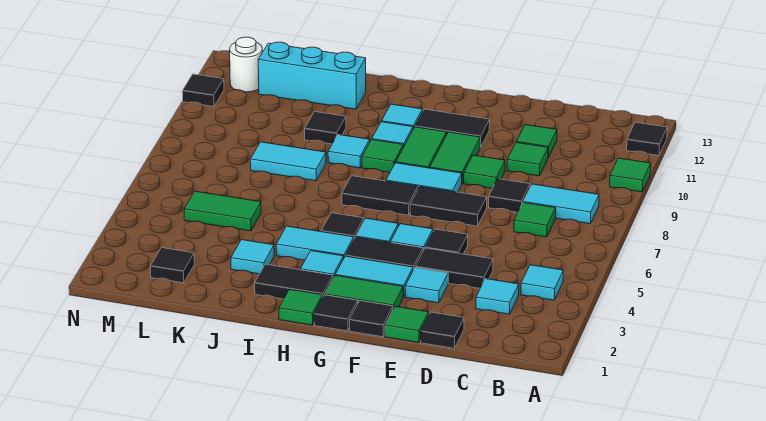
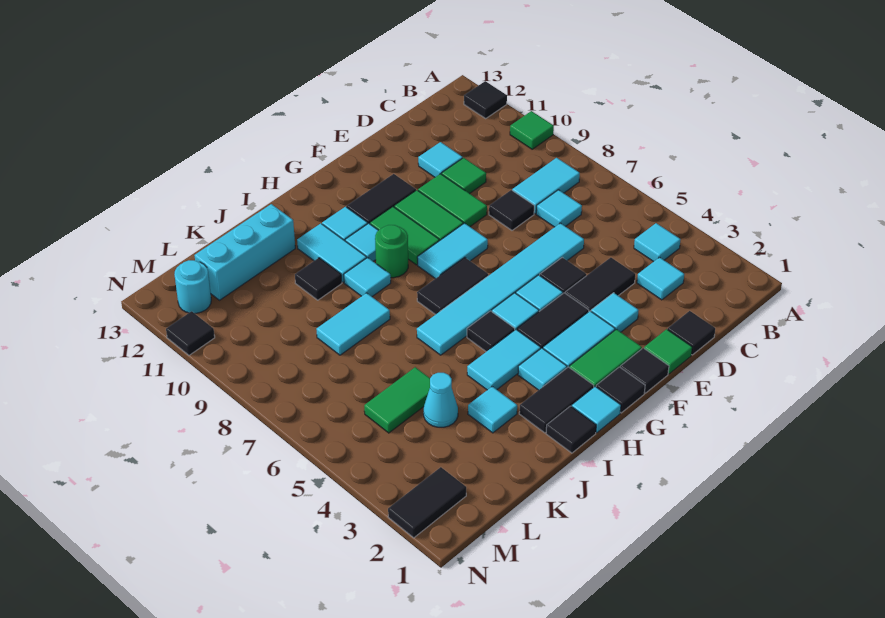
green tile C7 level 1 -> cyan tile C7 level 1
none -> cyan tile D6:I6 level 1
green tile D11 level 1 -> cyan tile D11 level 1
black tile E7:F7 level 1 -> black tile M2:N2 level 1
green tile E9 level 1 -> green tile E9:E10 level 1
green tile H1 level 1 -> cyan tile H1 level 1
green tile H9 level 1 -> green round brick H9 level 1
none -> cyan tile I10:I11 level 1
none -> cyan cone K4 level 1
black tile L2 level 1 -> black tile I1 level 1
white round brick M12 level 1 -> cyan round brick M12 level 1

